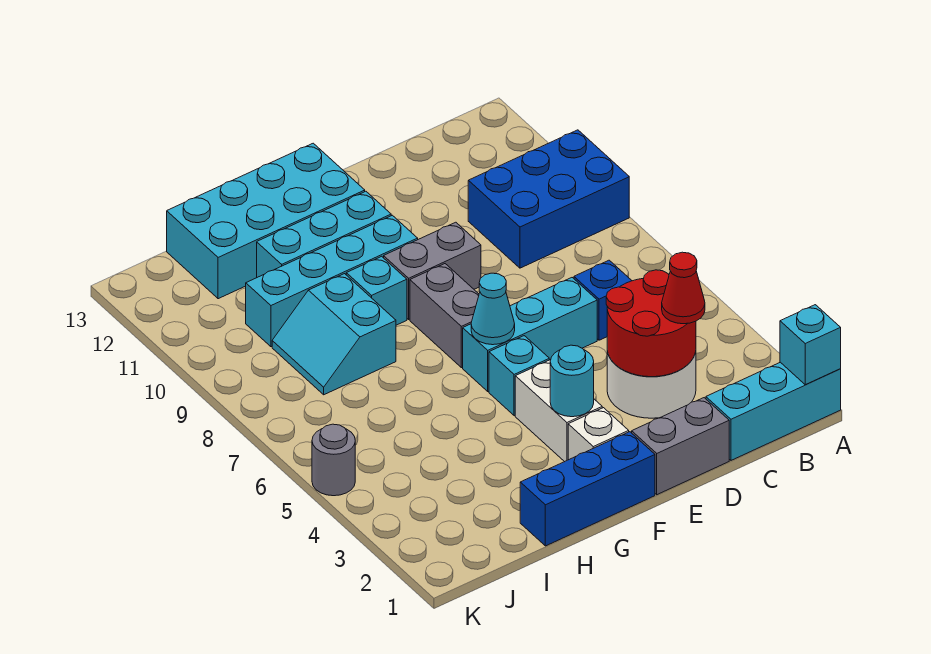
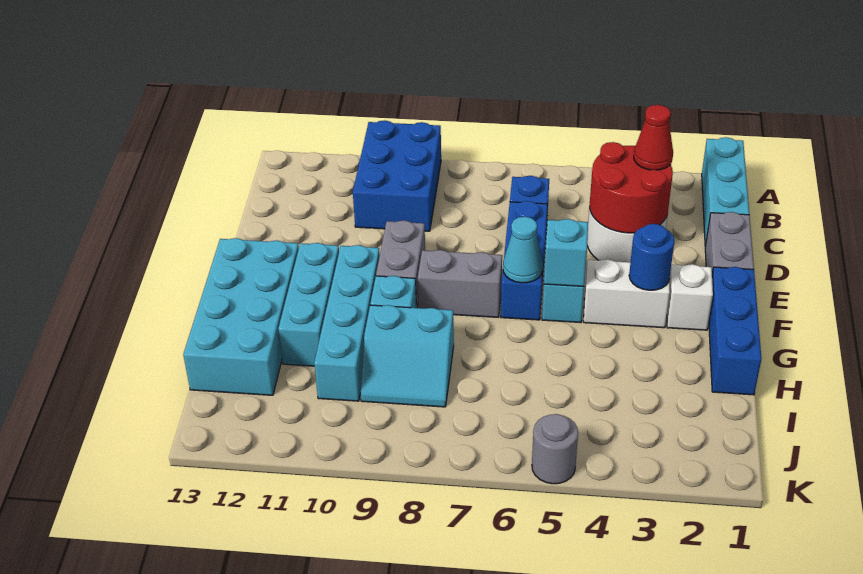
cyan brick A1 level 2 -> cyan brick F5 level 2
cyan brick D6:F6 level 1 -> blue brick D6:F6 level 1
cyan round brick F3 level 2 -> blue round brick F3 level 2

